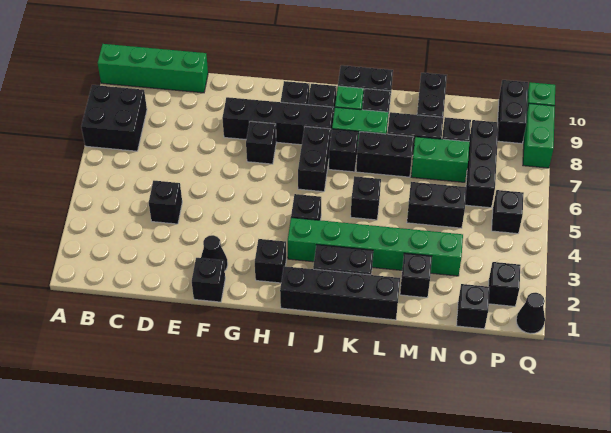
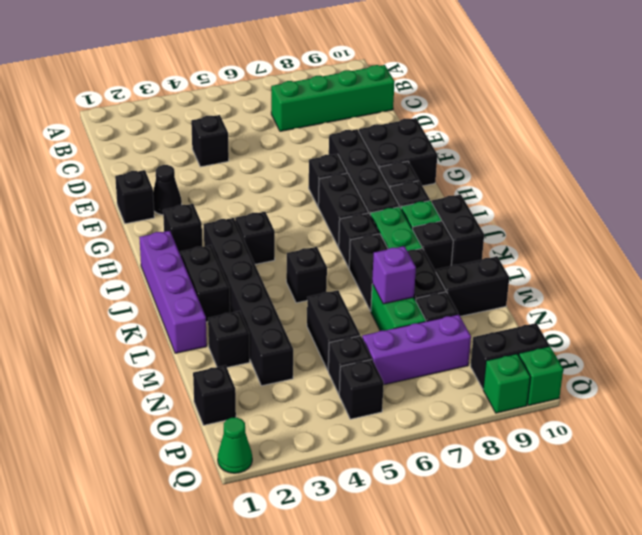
black brick A7:B8 level 1 -> black brick F9:G10 level 1
green brick A10:D10 level 1 -> green brick C7:C10 level 1
black brick I1:L1 level 1 -> purple brick I1:L1 level 1
green brick I3:N3 level 1 -> black brick I3:N3 level 1
black brick I6:I7 level 1 -> black brick H7:I7 level 1
none -> purple brick M7 level 2
black brick O6:O8 level 1 -> purple brick O6:O8 level 1
black brick P2 level 1 -> black brick O5 level 1
black cone Q1 level 1 -> green cone Q1 level 1
green brick Q8:Q9 level 1 -> green brick Q9 level 1

